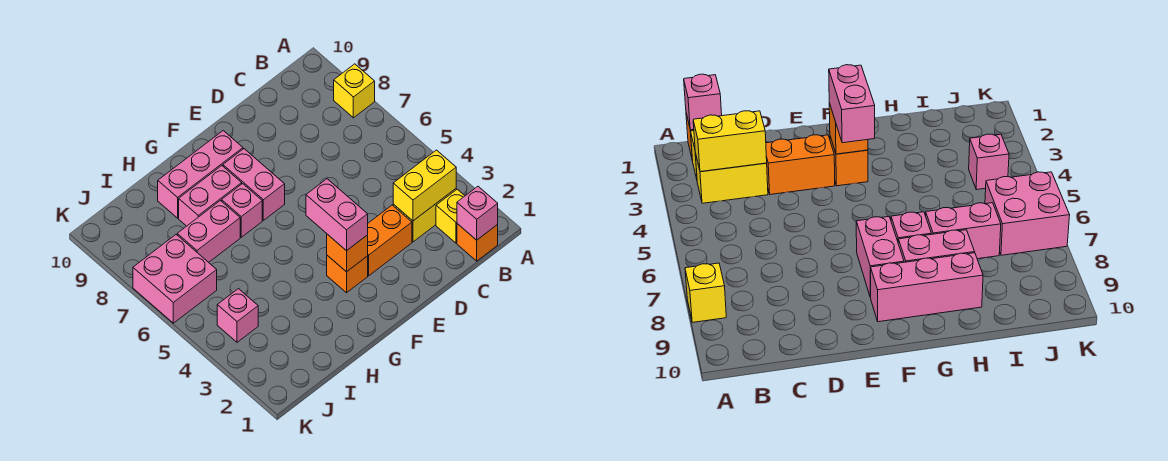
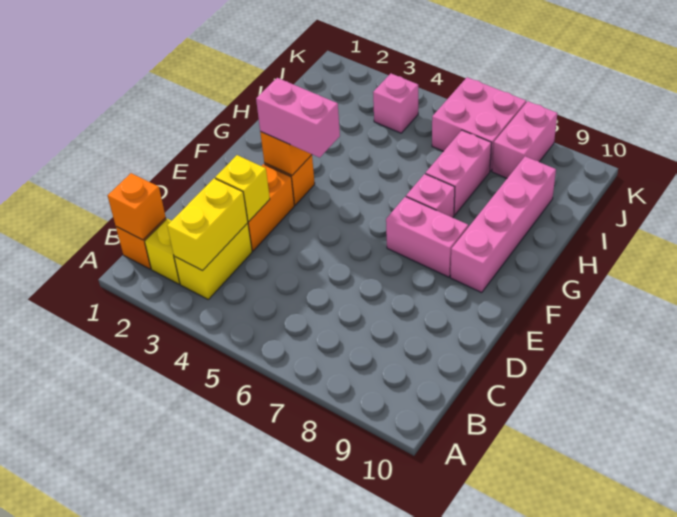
yellow brick A8 level 1 -> yellow brick D3 level 2
pink brick B1 level 2 -> orange brick B1 level 2
pink brick F9:H9 level 1 -> pink brick F9:I9 level 1
pink brick G8:H8 level 1 -> pink brick J8:K8 level 1

